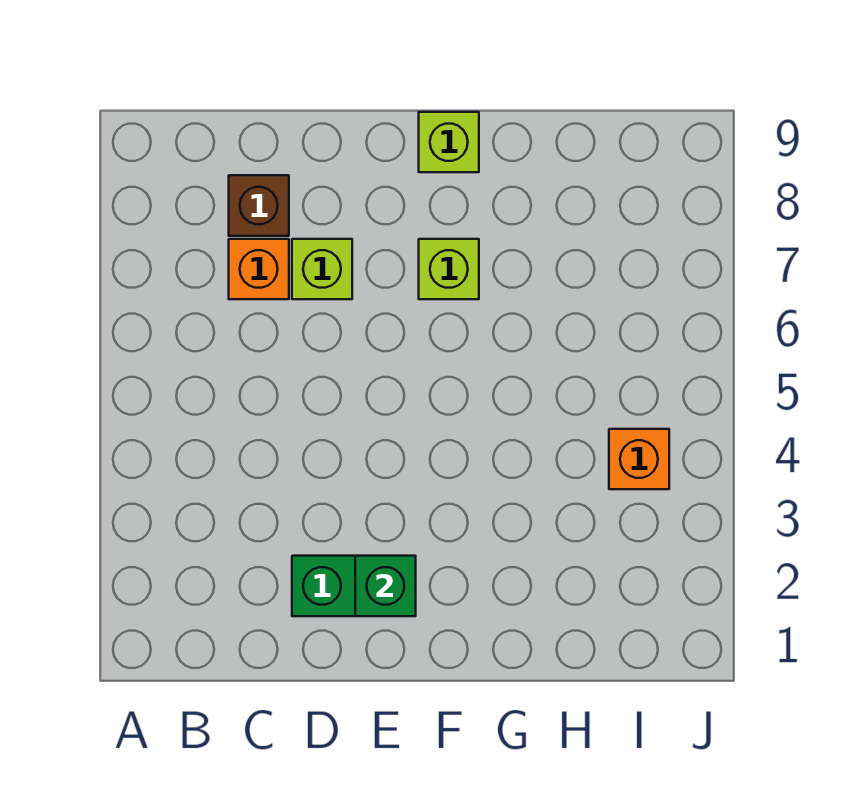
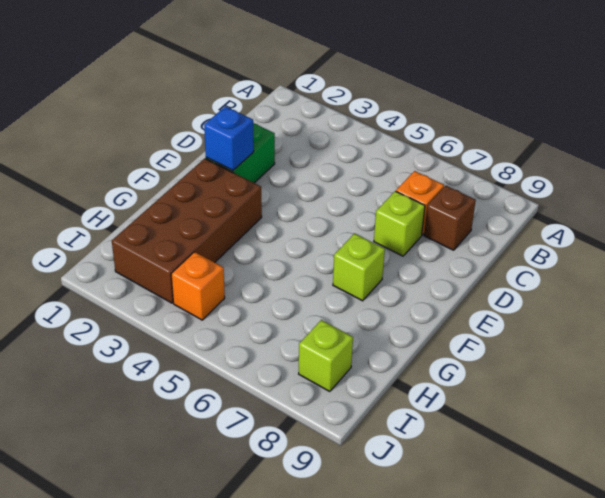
green brick E2 level 2 -> blue brick E2 level 2
none -> brown brick F2:I3 level 1
lime brick F9 level 1 -> lime brick I8 level 1

